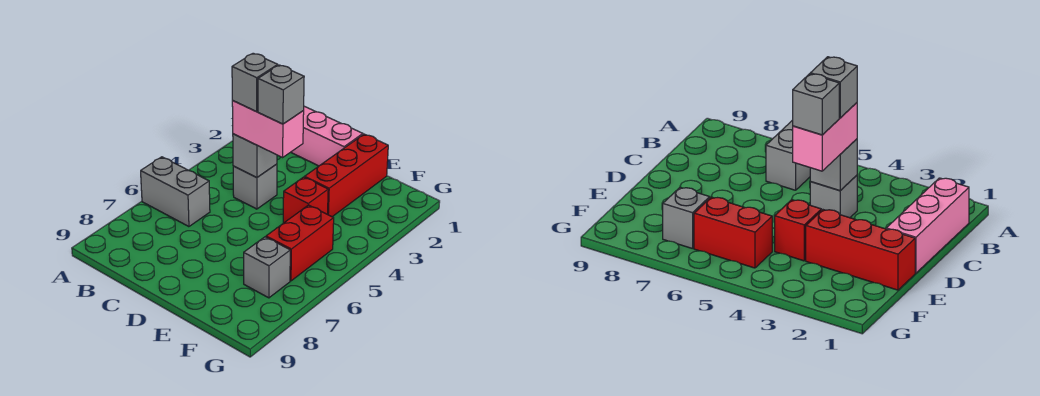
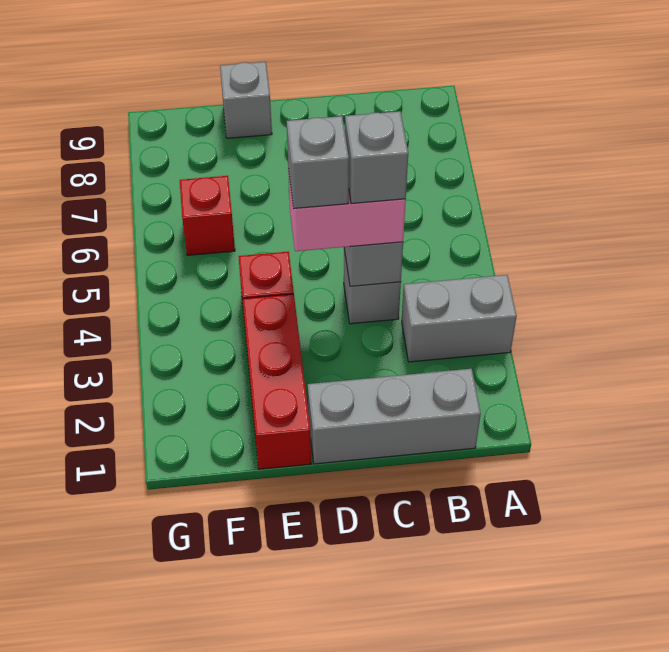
grey brick A6:B6 level 1 -> grey brick A3:B3 level 1
pink brick B1:D1 level 1 -> grey brick B1:D1 level 1
red brick F5:F6 level 1 -> red brick F6 level 1
grey brick F7 level 1 -> grey brick E9 level 1

